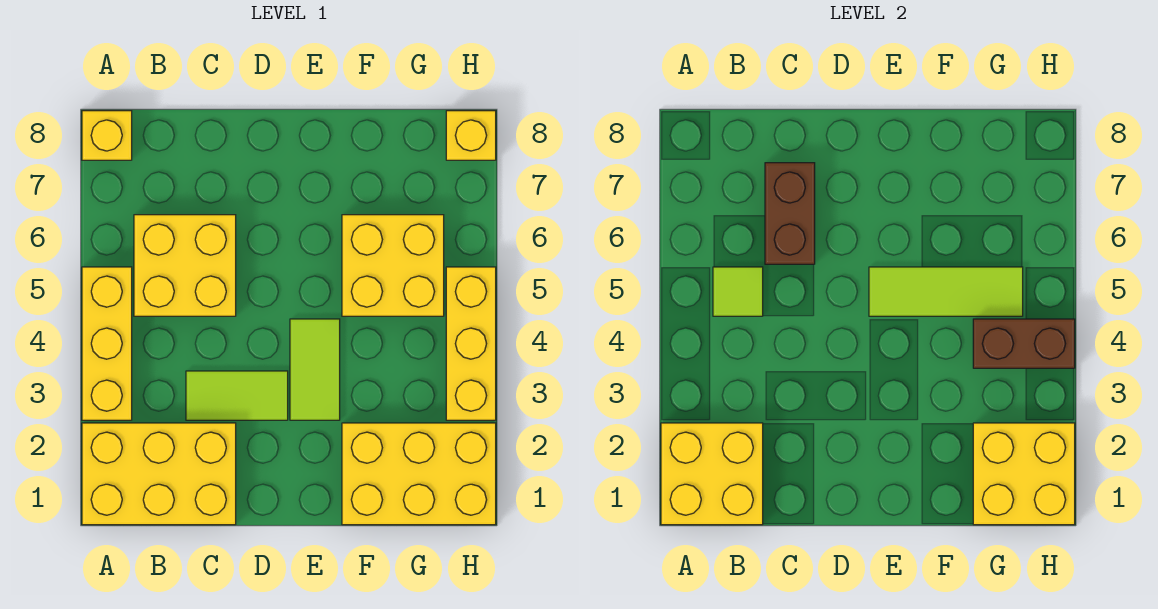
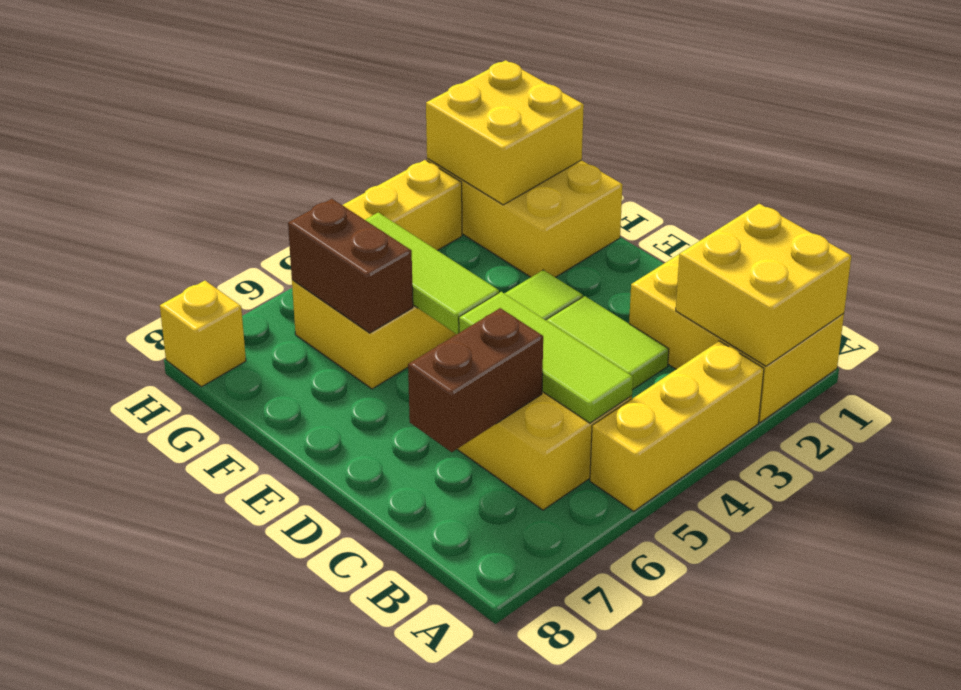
yellow brick A8 level 1 -> none
lime tile B5 level 2 -> lime tile B5:D5 level 2
brown brick G4:H4 level 2 -> brown brick F6:G6 level 2

